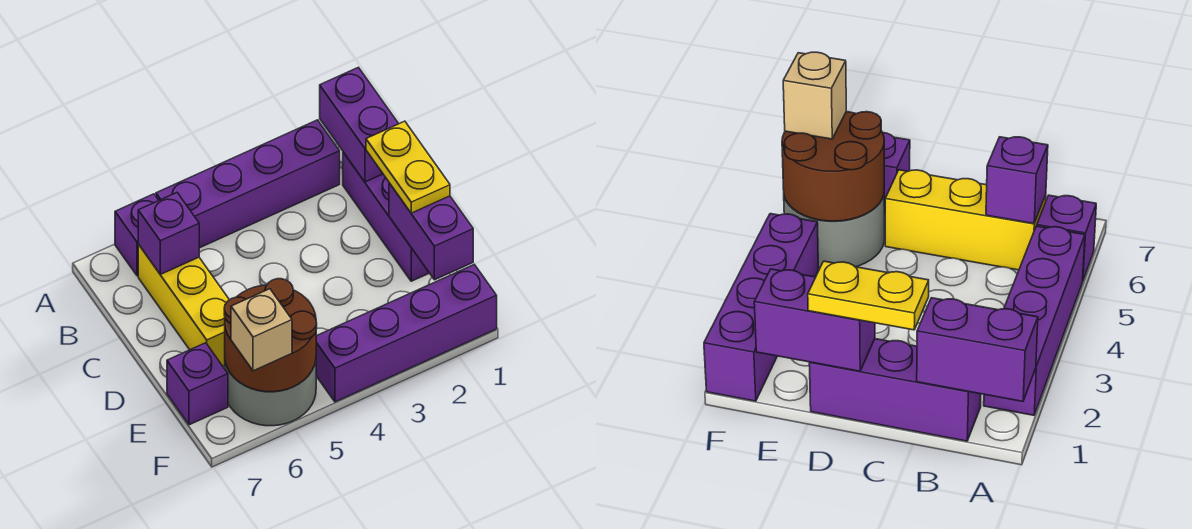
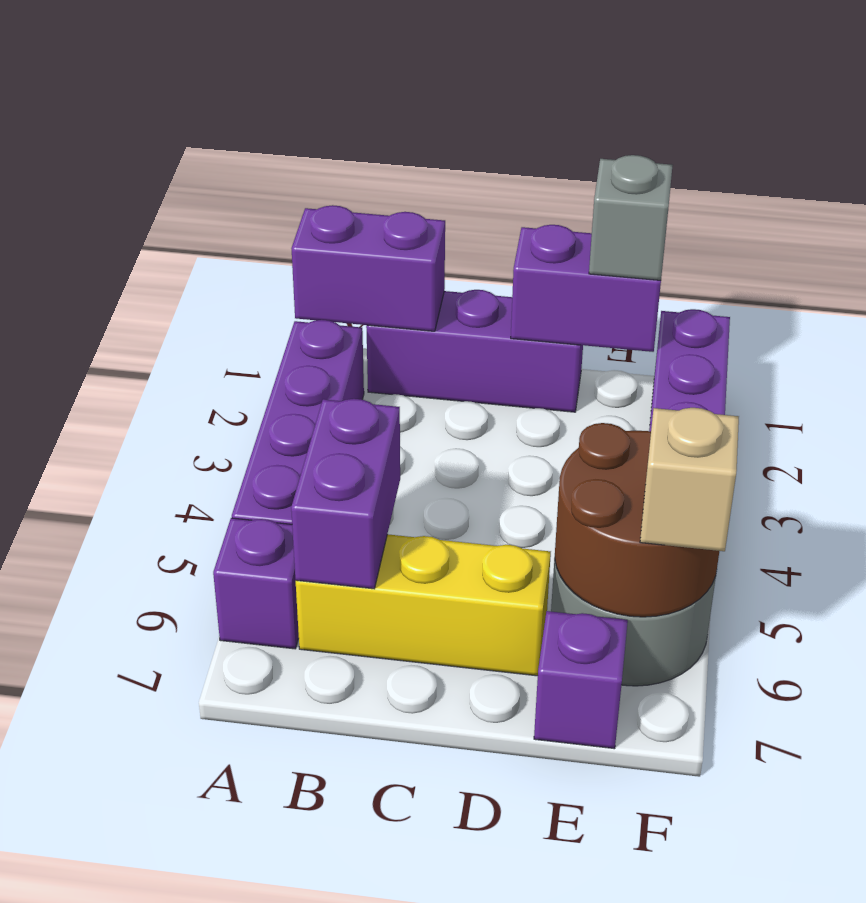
purple brick B6 level 2 -> purple brick B5:B6 level 2
yellow plate C1:D1 level 3 -> none
none -> grey brick E1 level 3

